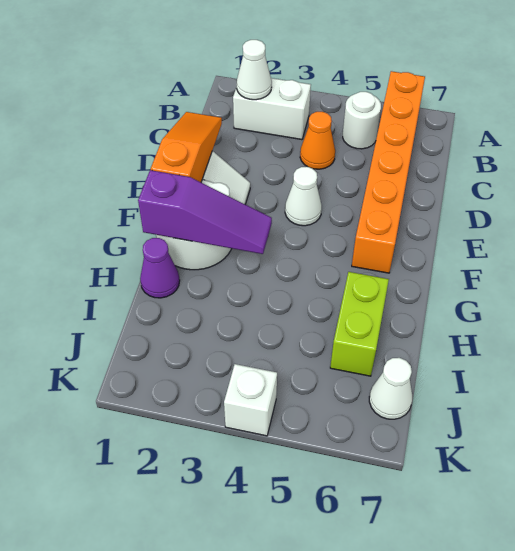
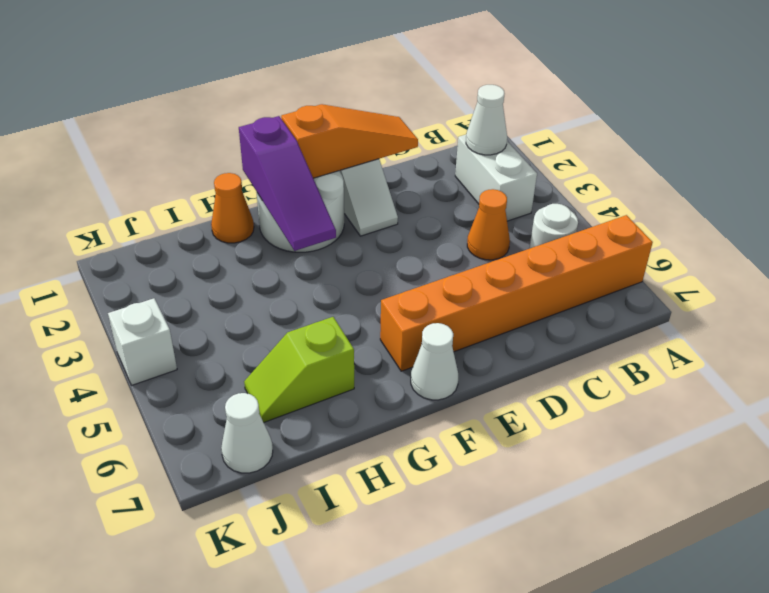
white cone E4 level 1 -> white cone F7 level 1
purple cone H1 level 1 -> orange cone H1 level 1
lime brick H6:I6 level 1 -> lime slope H6:I6 level 1 top H

